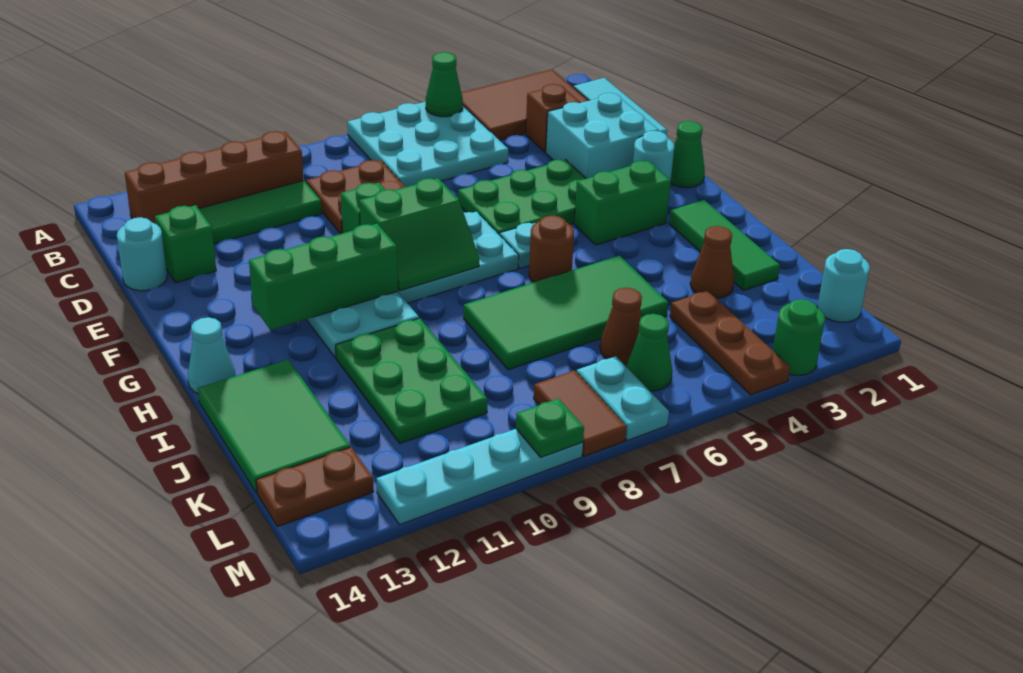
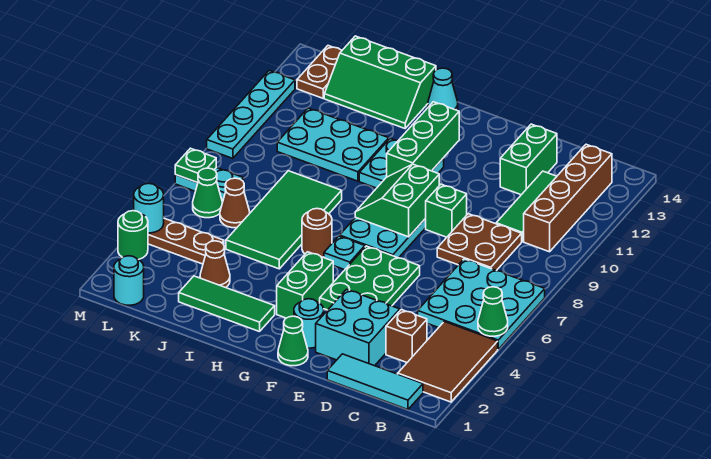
green brick D13 level 1 -> green brick D12:D13 level 1
cyan round brick D14 level 1 -> cyan round brick M4 level 2
green plate I10:K11 level 1 -> cyan plate I10:K11 level 1
green tile I13:K14 level 1 -> green slope I13:K14 level 1 top 14
brown tile L8:M8 level 1 -> none
green plate M9 level 2 -> green plate M7 level 2

